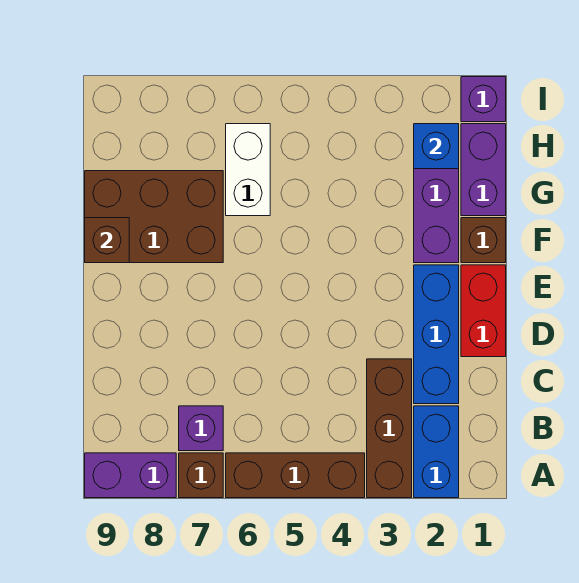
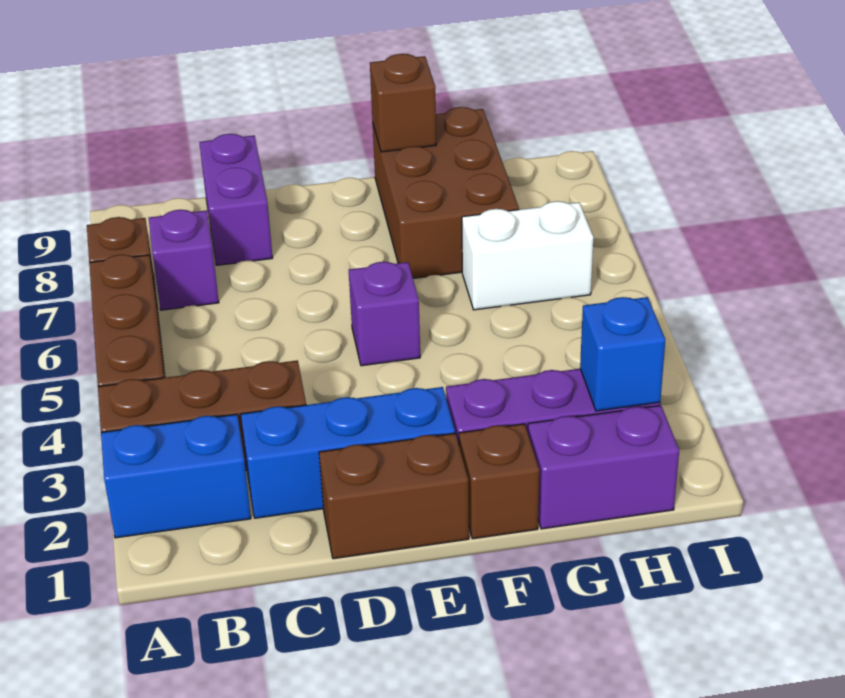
purple brick A8:A9 level 1 -> purple brick C8:C9 level 1
red brick D1:E1 level 1 -> brown brick D1:E1 level 1
purple brick I1 level 1 -> purple brick E5 level 1

